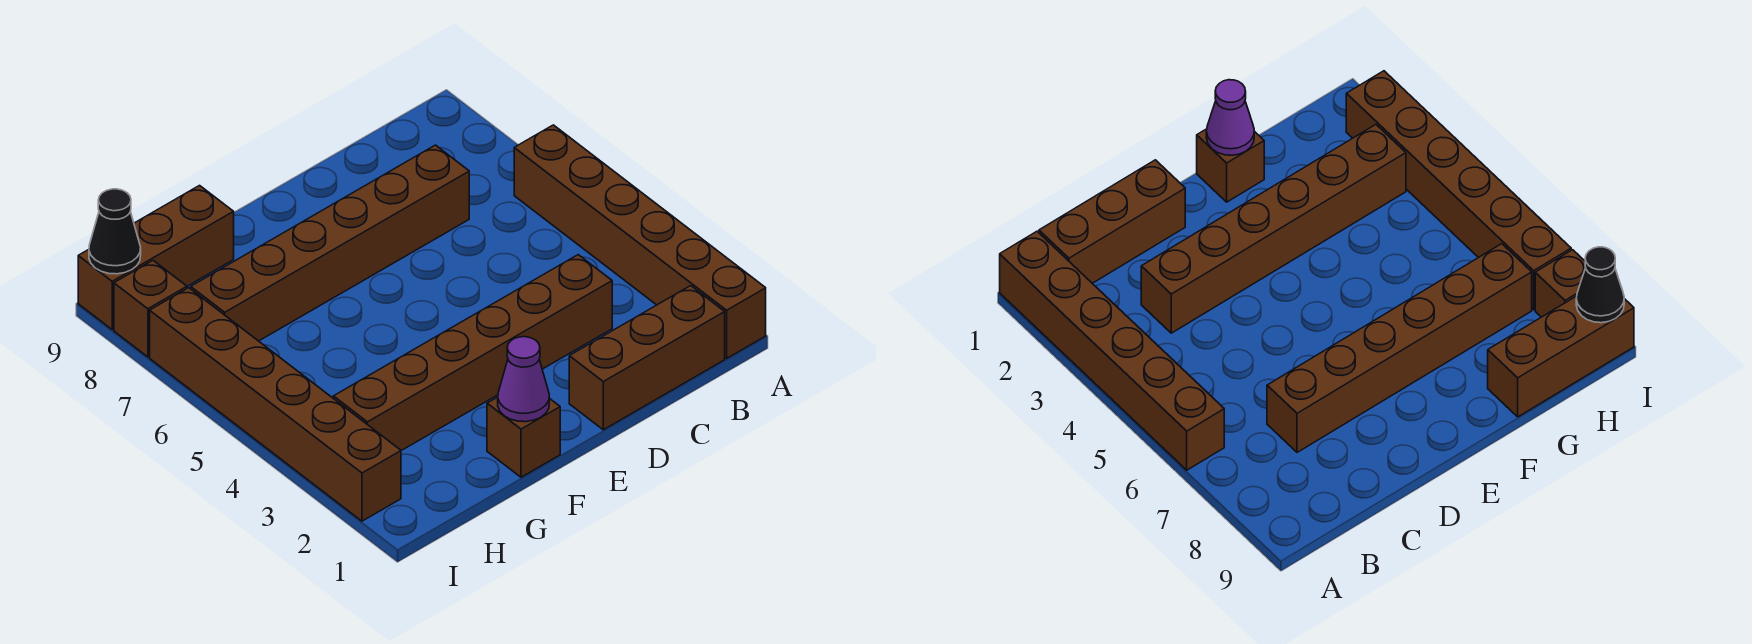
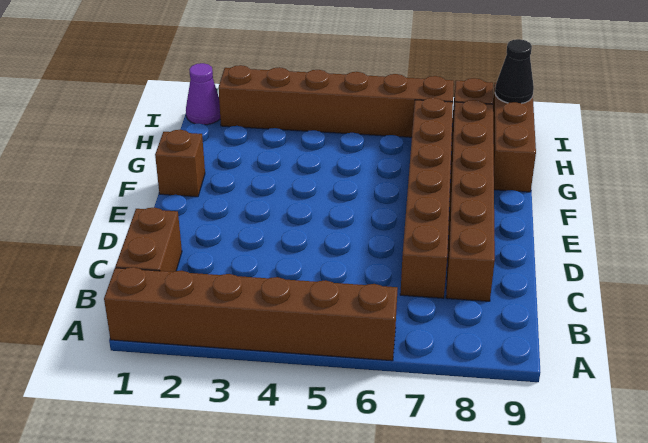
brown brick B1:D1 level 1 -> brown brick B1:C1 level 1
brown brick C3:H3 level 1 -> brown brick C8:H8 level 1
purple cone F1 level 2 -> purple cone I1 level 1

